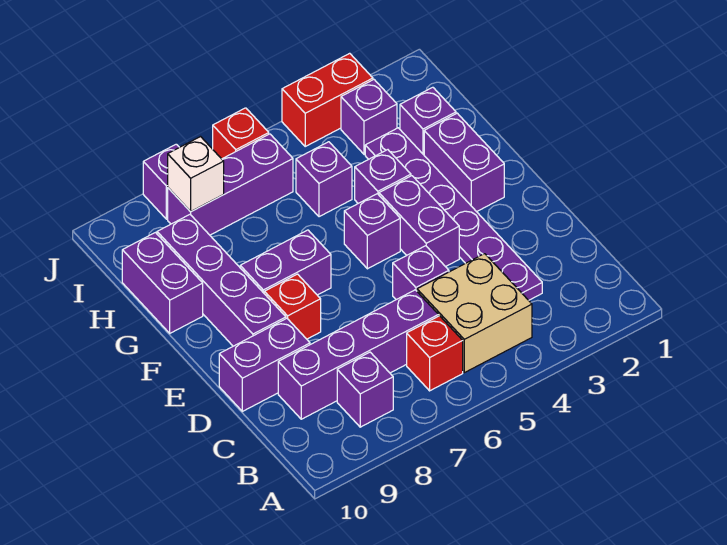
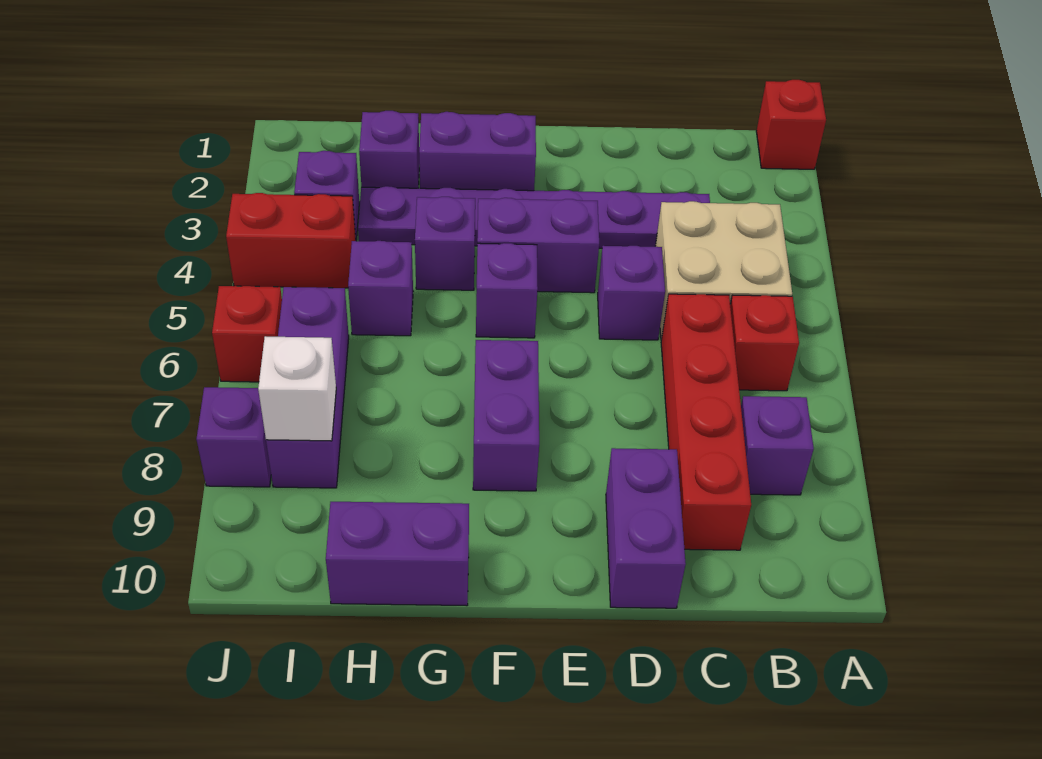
purple brick C6:C9 level 1 -> red brick C6:C9 level 1
red brick E8 level 1 -> red brick A1 level 1
purple brick E9:H9 level 1 -> none
red brick J3:J4 level 1 -> red brick I4:J4 level 1

